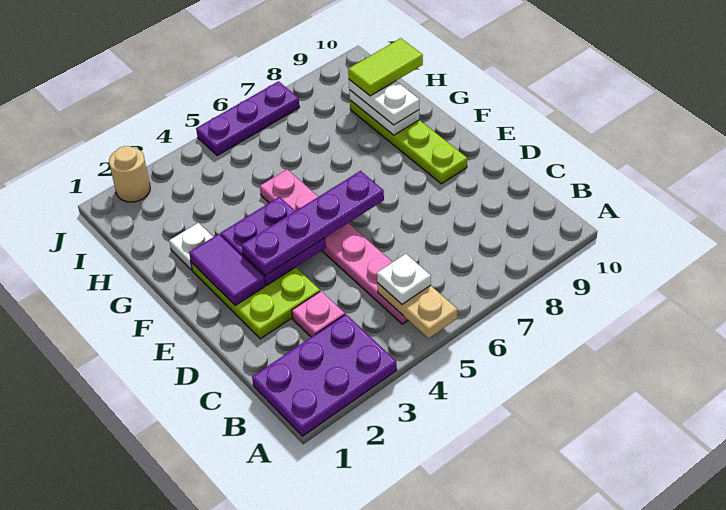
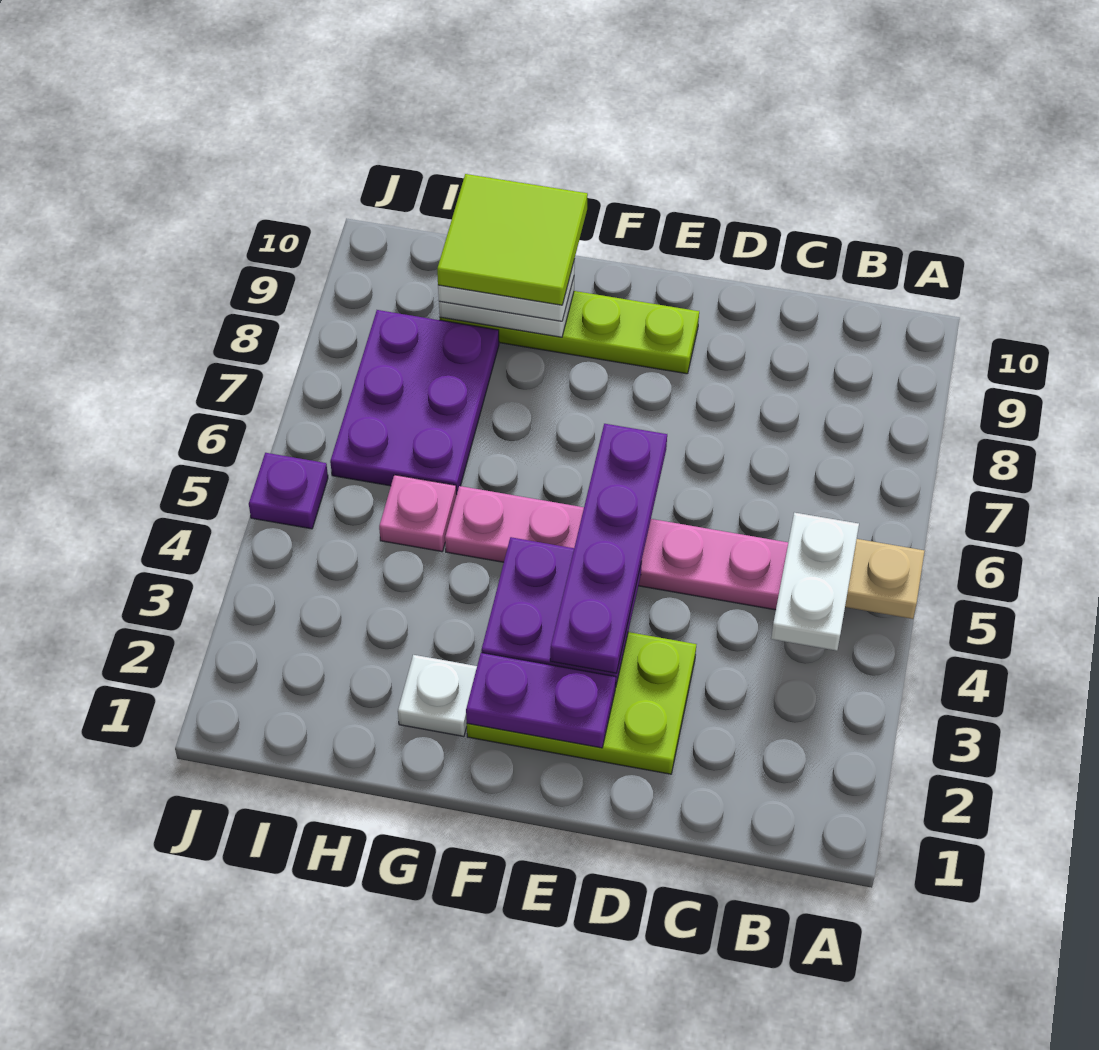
purple plate A1:B3 level 1 -> purple plate H6:I8 level 1
white plate B5 level 3 -> white plate B4:B5 level 3
pink plate C3 level 1 -> pink plate H5 level 1
purple tile E2:F2 level 2 -> purple plate E2:F2 level 2
lime tile H9:H10 level 4 -> lime tile G9:H10 level 4
tan round brick J2 level 1 -> none
purple plate J5:J7 level 1 -> purple plate J5 level 1

